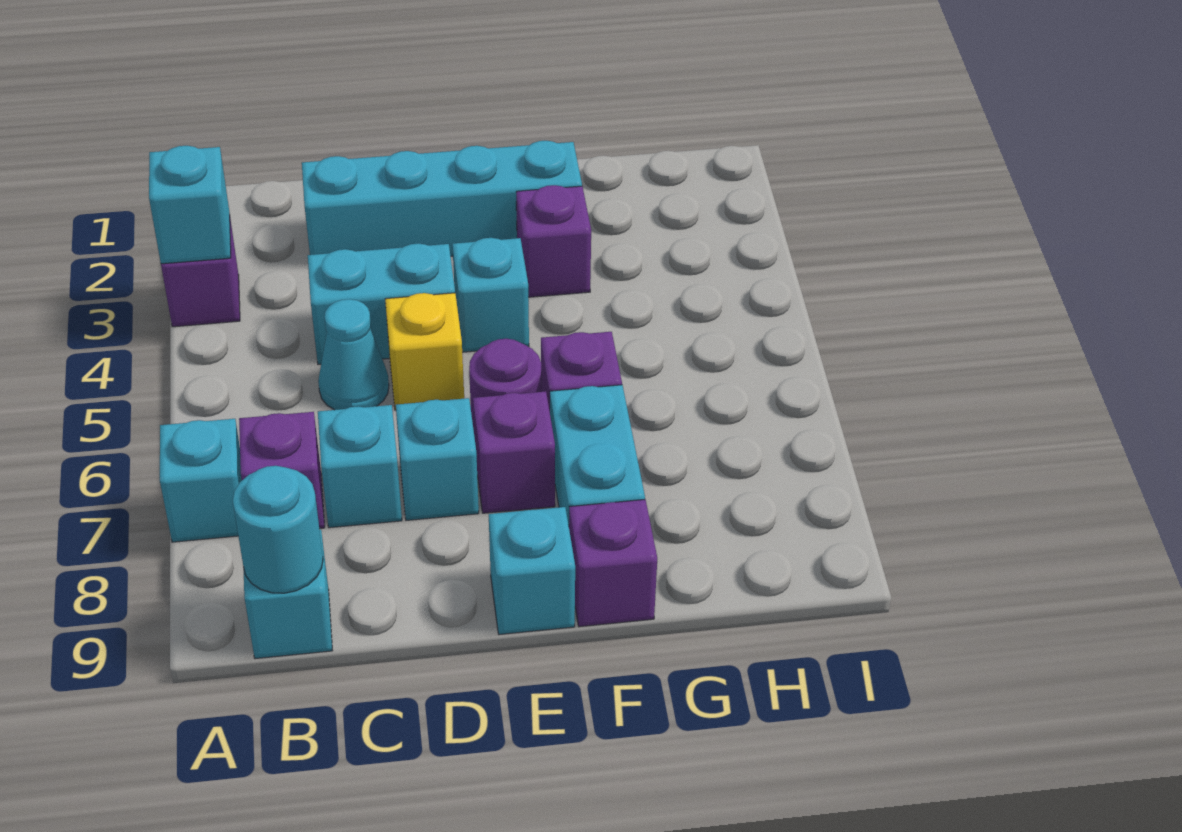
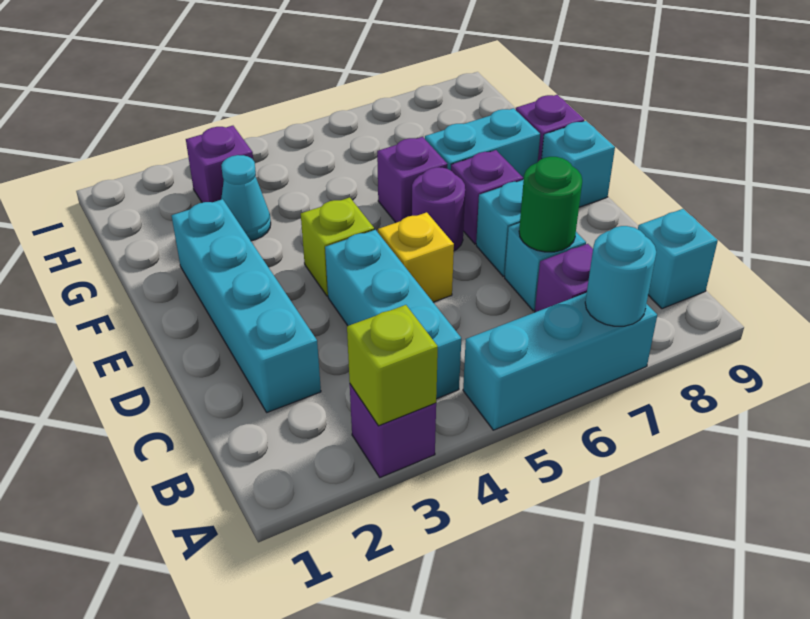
cyan brick A3 level 2 -> lime brick A3 level 2
cyan brick A7 level 1 -> cyan brick A5:A7 level 1
cyan round brick B9 level 2 -> cyan round brick A7 level 2
cyan brick C4:D4 level 1 -> cyan brick B4:D4 level 1
cyan cone C5 level 1 -> cyan cone G3 level 1
none -> green round brick C7 level 2
cyan brick E4 level 1 -> lime brick E4 level 1
purple brick F3 level 1 -> purple brick H3 level 1

